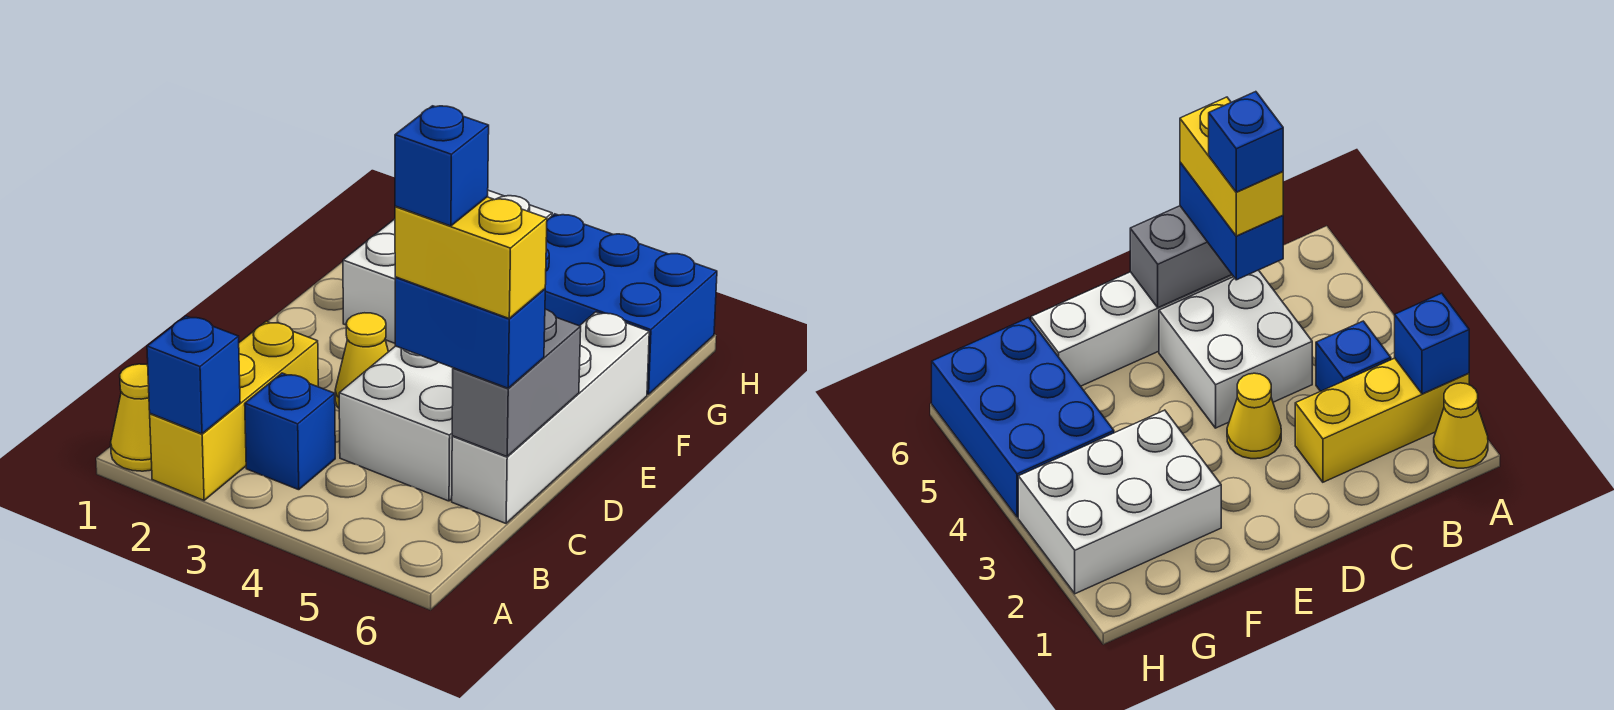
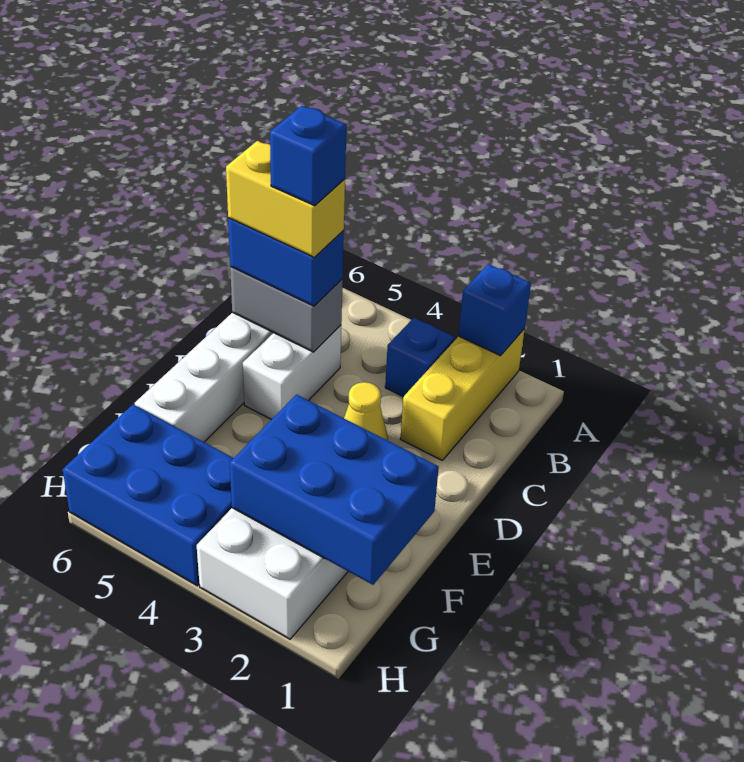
yellow cone A1 level 1 -> none
white brick C4:D5 level 1 -> white brick C5:D5 level 1
grey brick C6:D6 level 2 -> grey brick C5:C6 level 2
none -> blue brick F1:G3 level 2

